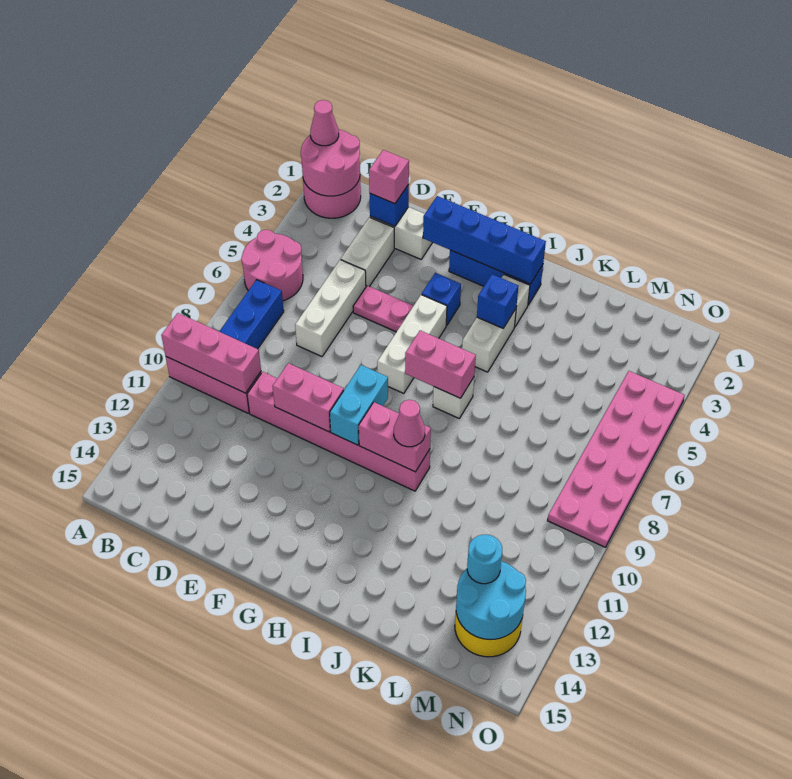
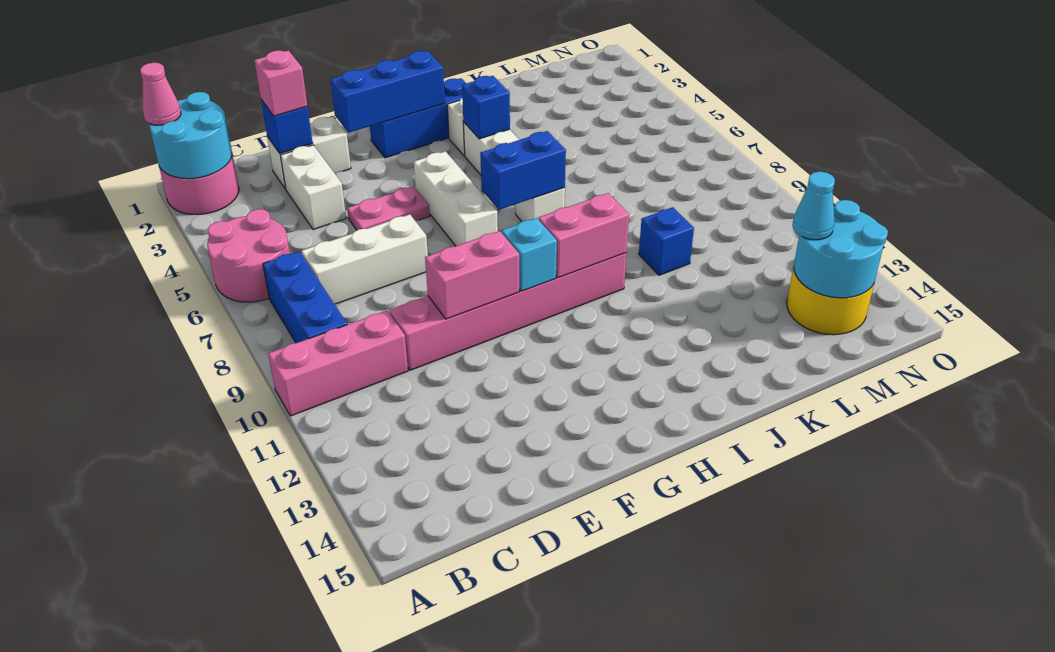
pink round brick A1:B2 level 2 -> cyan round brick A1:B2 level 2
pink brick A10:C10 level 2 -> none
white brick D5:D7 level 1 -> white brick C7:E7 level 1
blue brick F2:I2 level 2 -> blue brick F2:H2 level 2
blue brick G4 level 1 -> blue brick K10 level 1
cyan brick G9:G10 level 2 -> cyan brick G10 level 2
pink brick H7:I7 level 2 -> blue brick H7:I7 level 2
pink cone I10 level 3 -> none
cyan round brick M13 level 3 -> cyan cone M13 level 3
pink plate N4:O9 level 1 -> none

